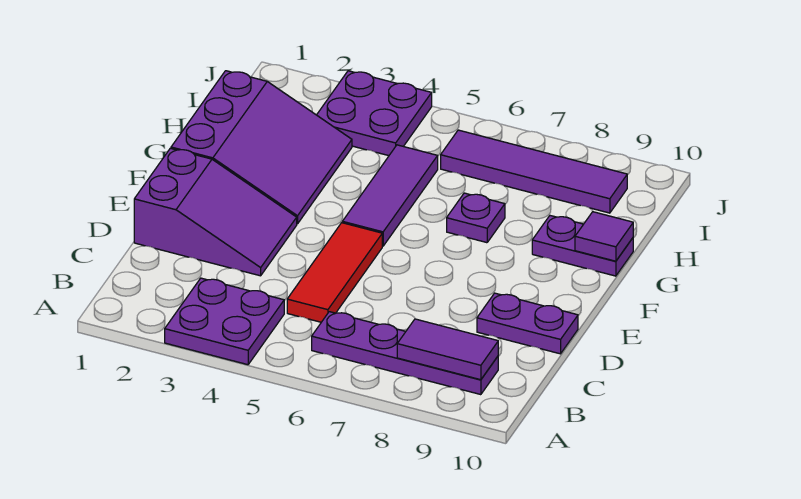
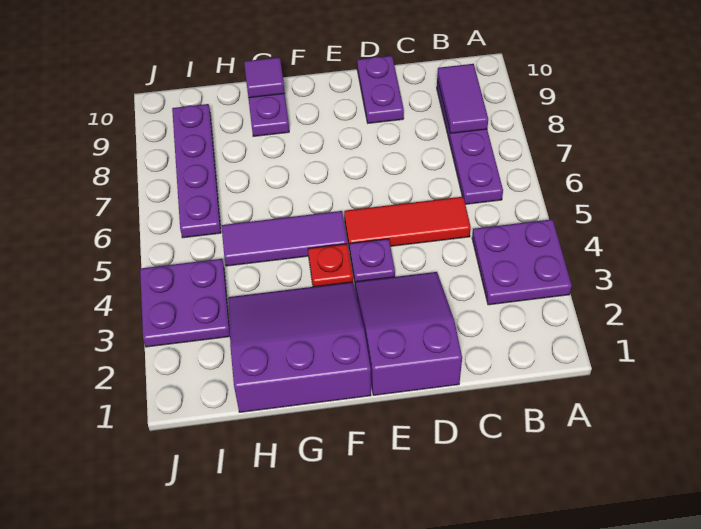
none -> red plate F4 level 1
purple plate G7 level 1 -> purple plate E4 level 1
purple tile I6:I9 level 1 -> purple plate I6:I9 level 1

